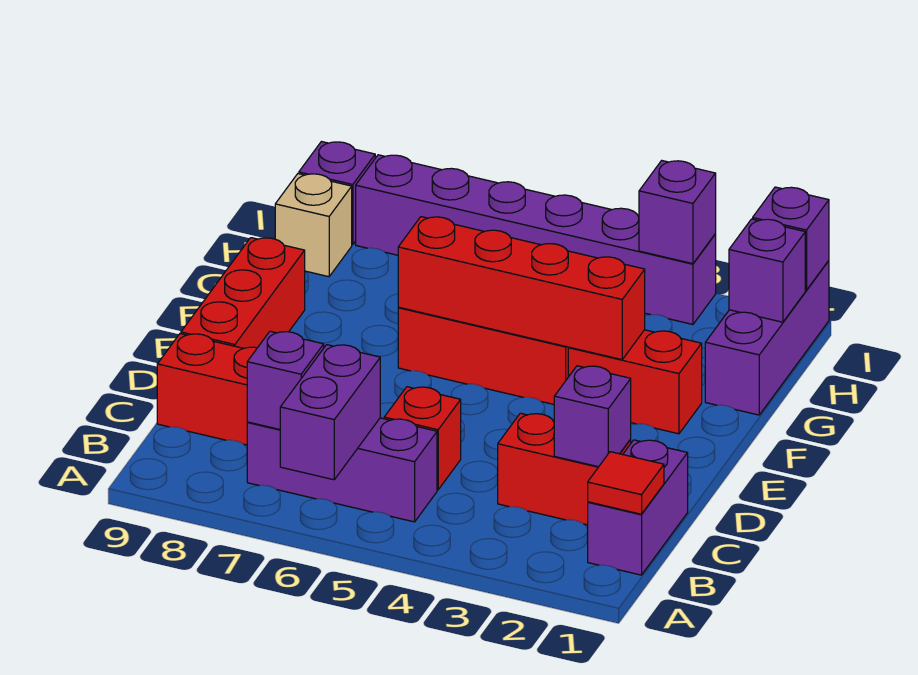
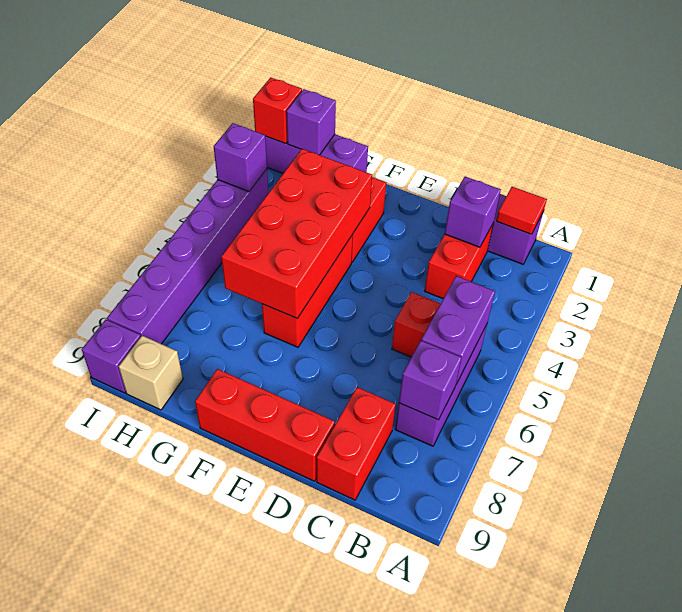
purple brick A6:B6 level 2 -> purple brick B5:B6 level 2
red brick F3:F6 level 2 -> red brick F3:G6 level 2
purple brick I1 level 2 -> red brick I1 level 2

